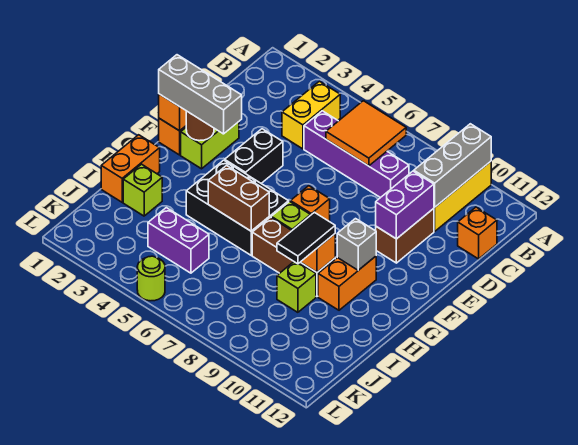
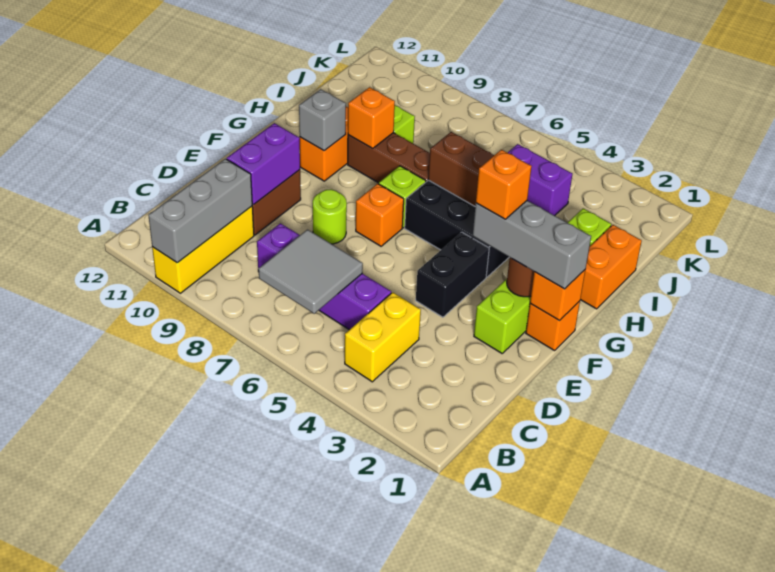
orange tile B6:C7 level 2 -> grey tile B6:C7 level 2
orange brick C12 level 1 -> orange brick F3 level 4
black tile H9:I9 level 3 -> none
lime round brick L5 level 1 -> lime round brick E8 level 1

